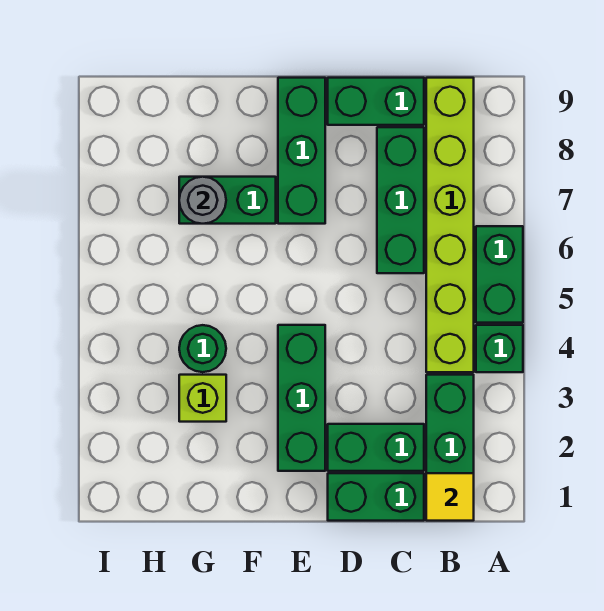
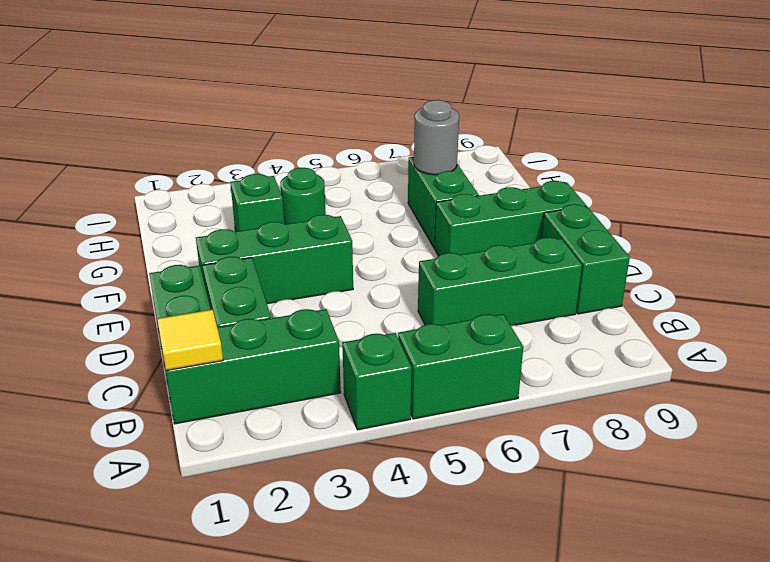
lime brick B4:B9 level 1 -> none
lime brick G3 level 1 -> green brick G3 level 1

